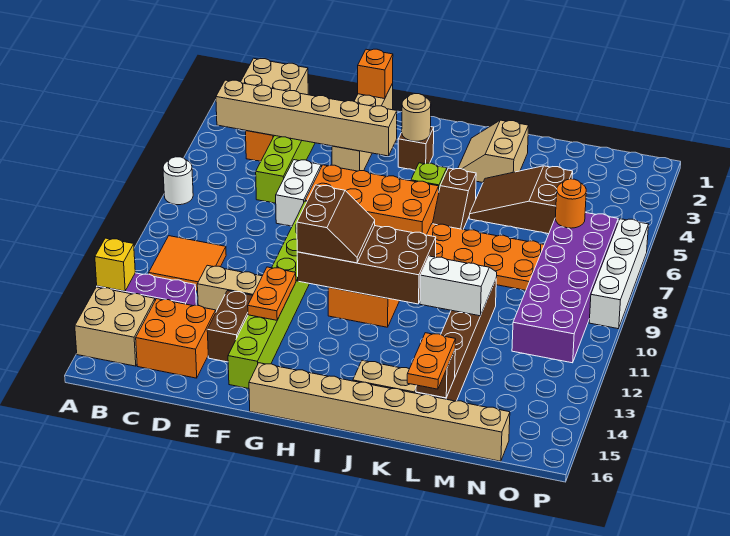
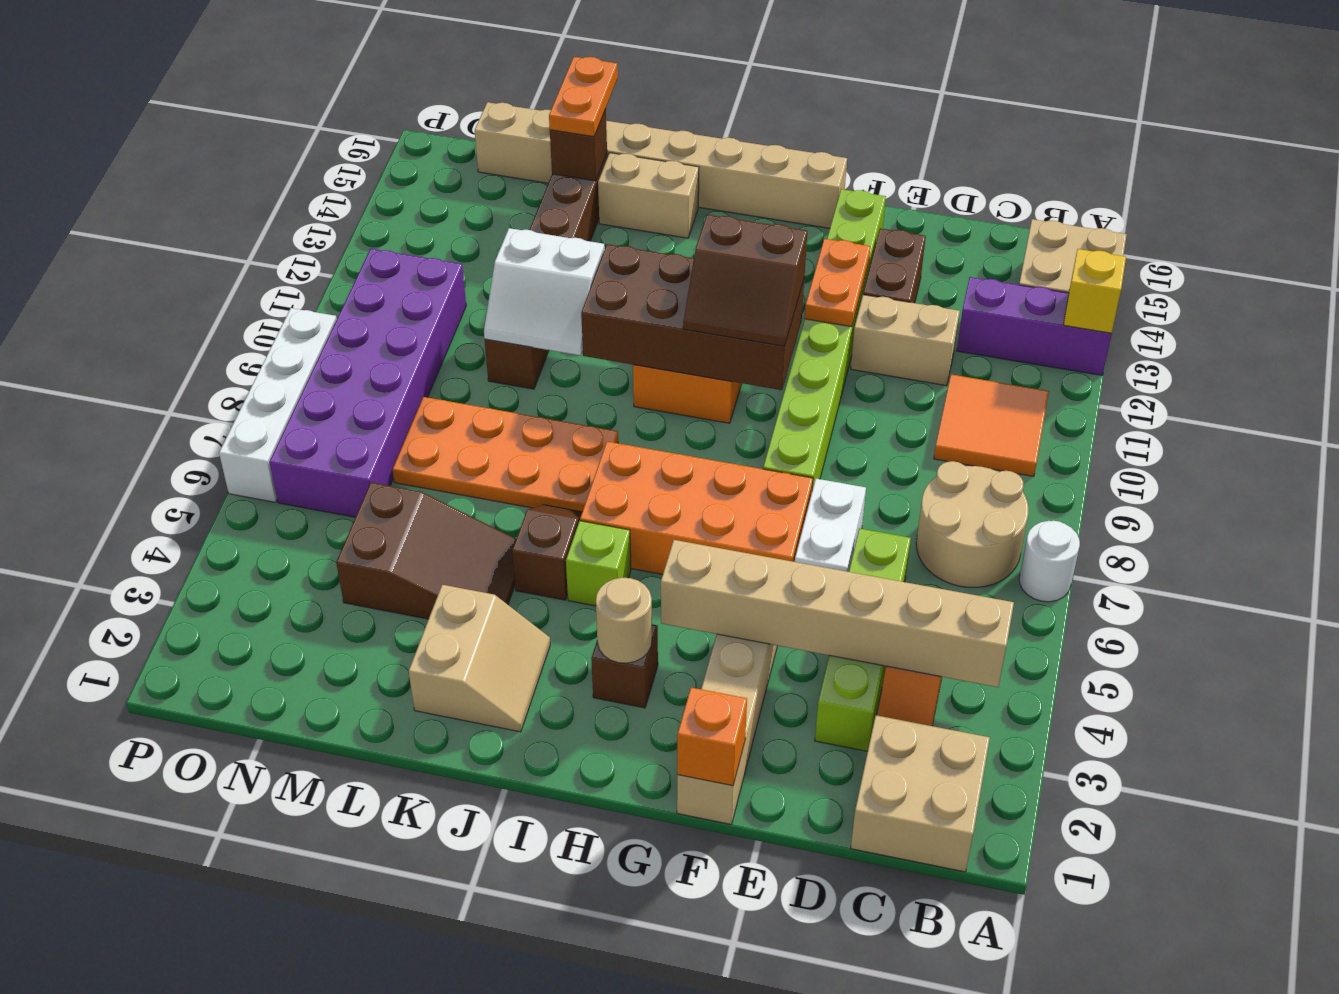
none -> tan round brick B7:C8 level 1
orange brick C14:D15 level 1 -> none
brown slope G10:H11 level 3 top G -> brown slope G10:H11 level 3 top 11
orange round brick N6 level 2 -> none

